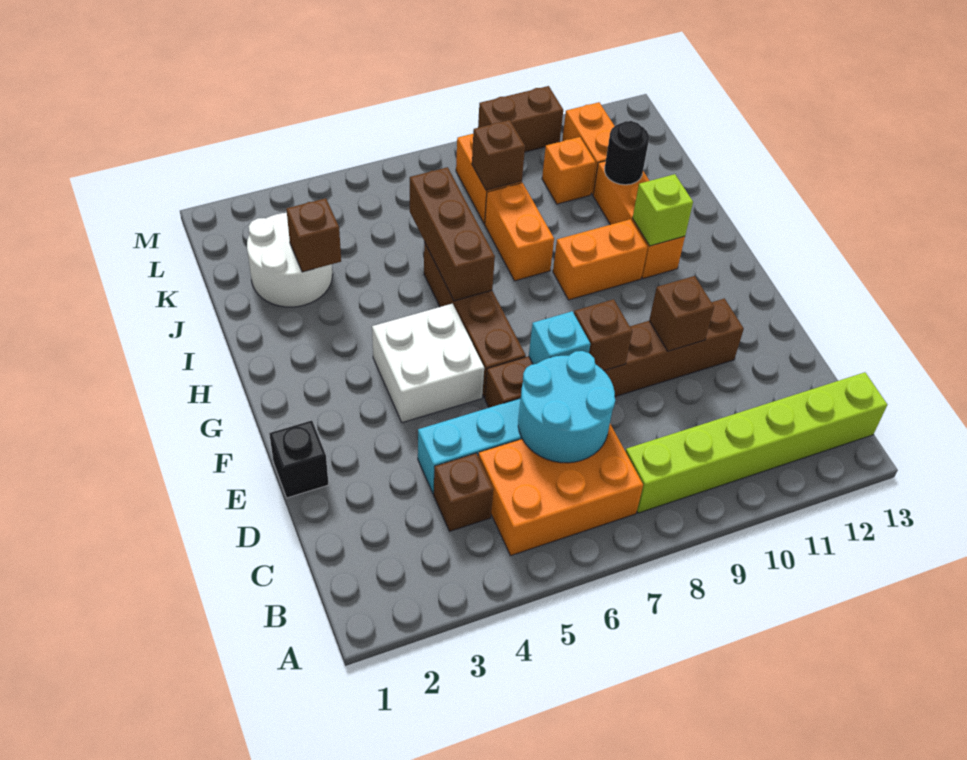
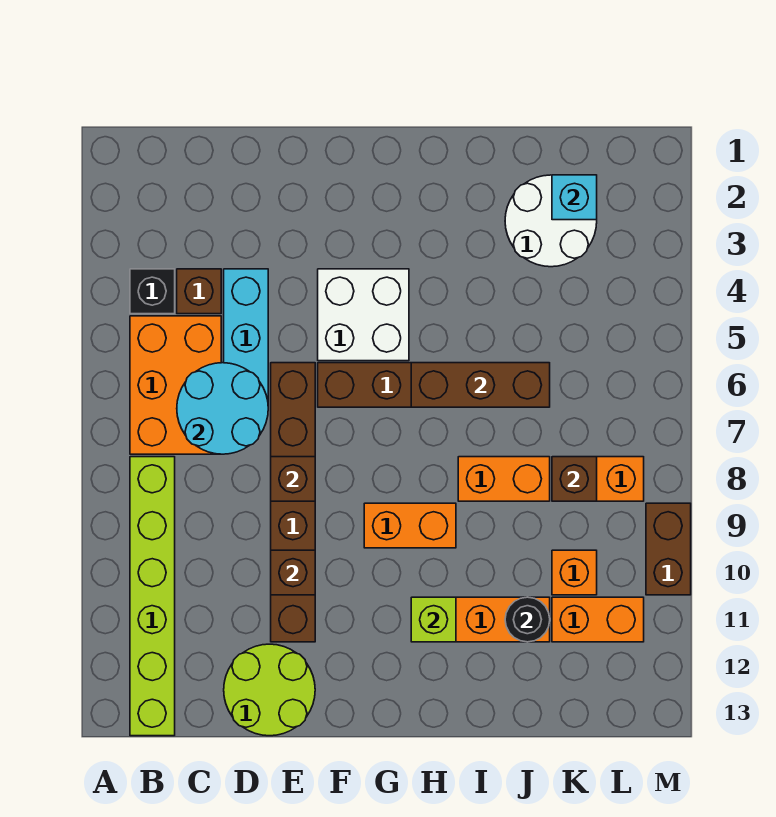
none -> lime round brick D12:E13 level 1
black brick E1 level 1 -> black brick B4 level 1
cyan brick E7 level 2 -> cyan brick K2 level 2
orange brick H9:H10 level 1 -> orange brick G9:H9 level 1
brown brick J3 level 2 -> none

